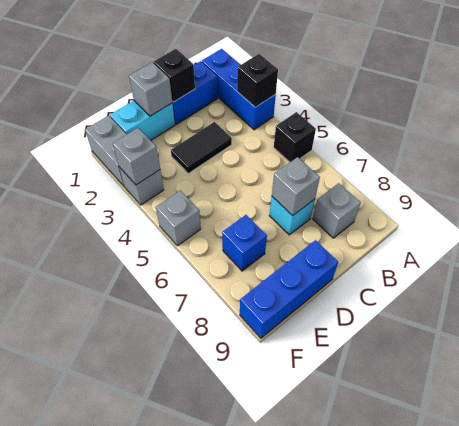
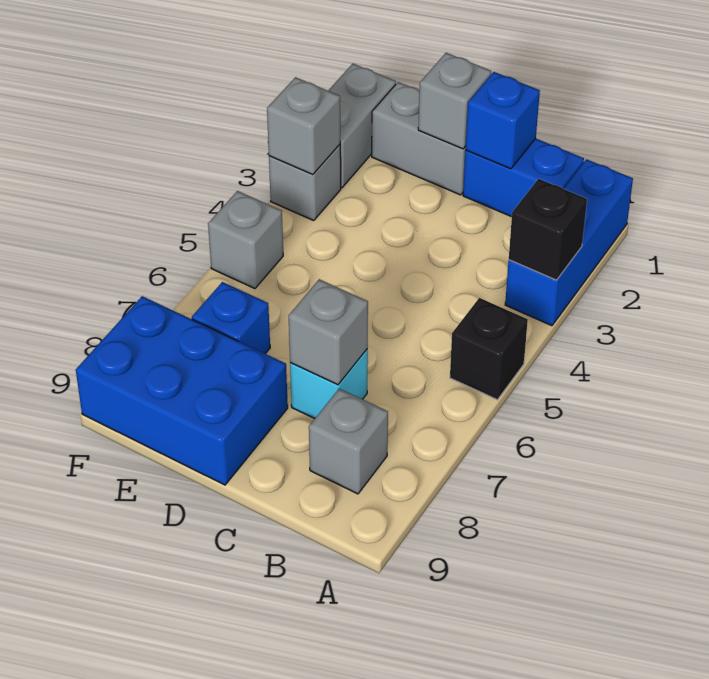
black brick C1 level 2 -> blue brick C1 level 2
black tile C3:D3 level 1 -> none
cyan brick D1:E1 level 1 -> grey brick D1:E1 level 1
blue brick D9:F9 level 1 -> blue brick D8:F9 level 1

